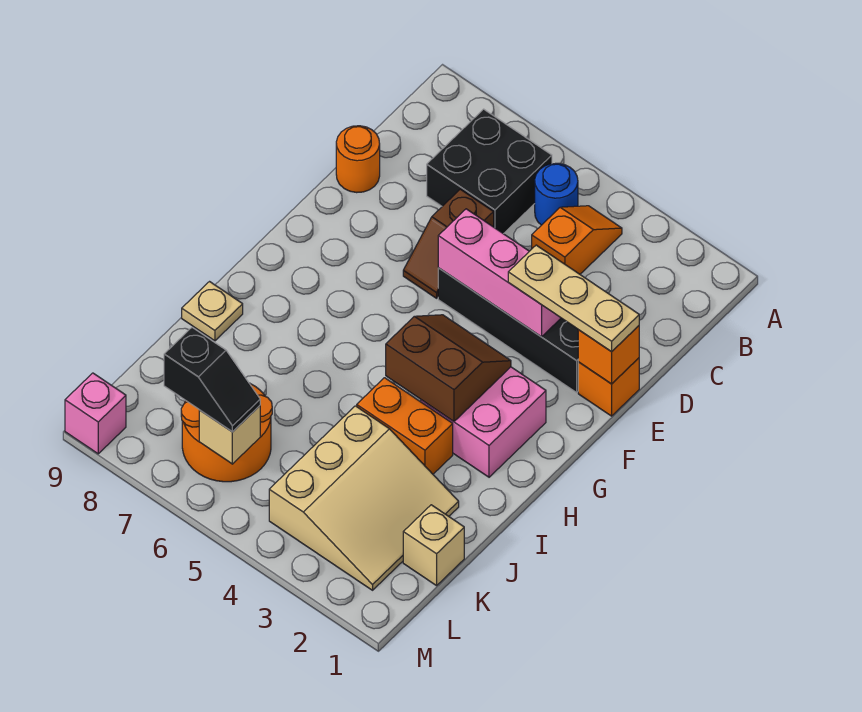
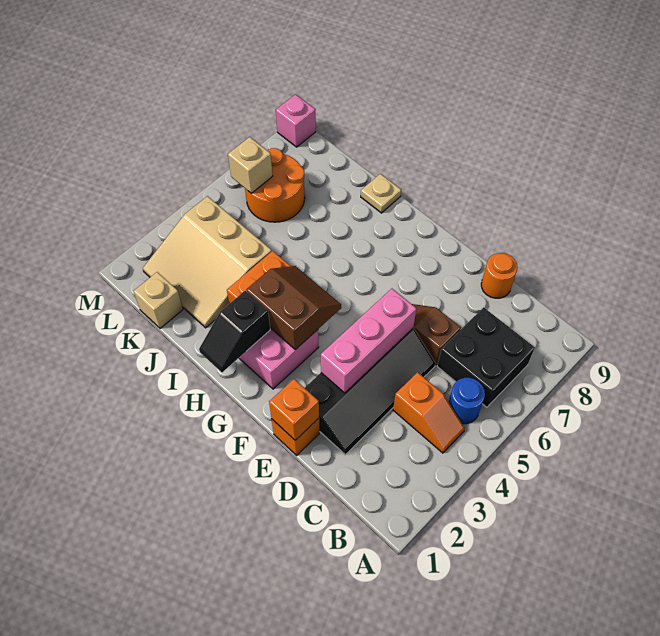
tan plate E1:E3 level 3 -> none
brown slope G3:H4 level 2 top H -> brown slope G3:H4 level 2 top 3
black slope L6:L7 level 3 top 7 -> black slope H1:H2 level 2 top 2

